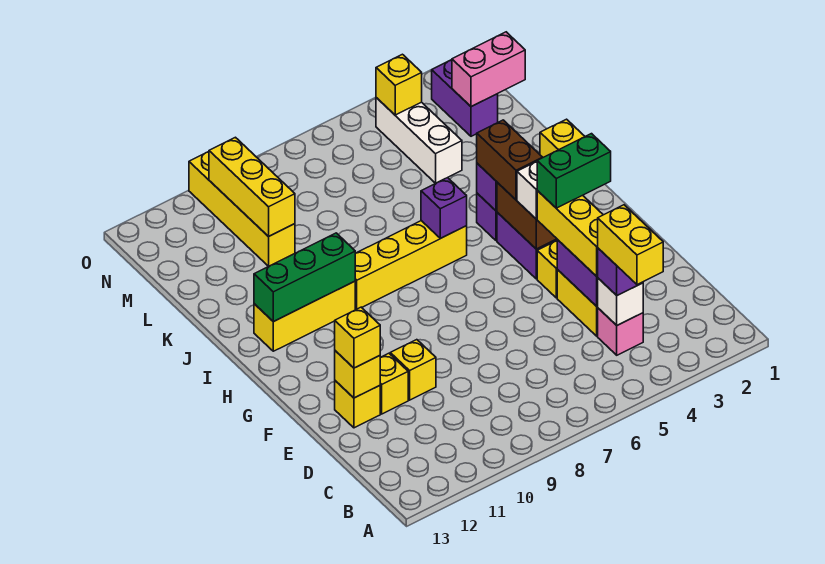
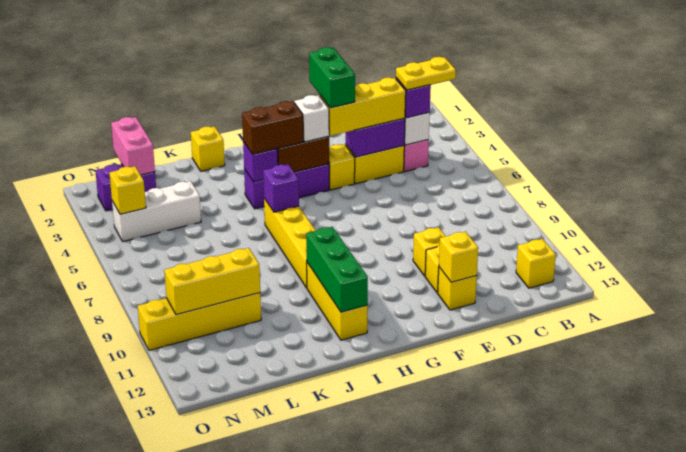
yellow brick B4:C4 level 4 -> yellow plate B4:C4 level 4
yellow brick E12 level 3 -> yellow brick B12 level 1

